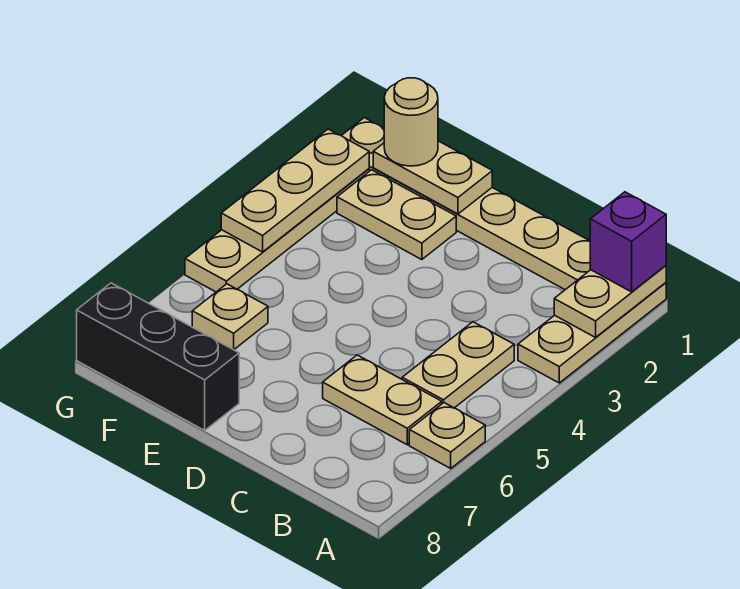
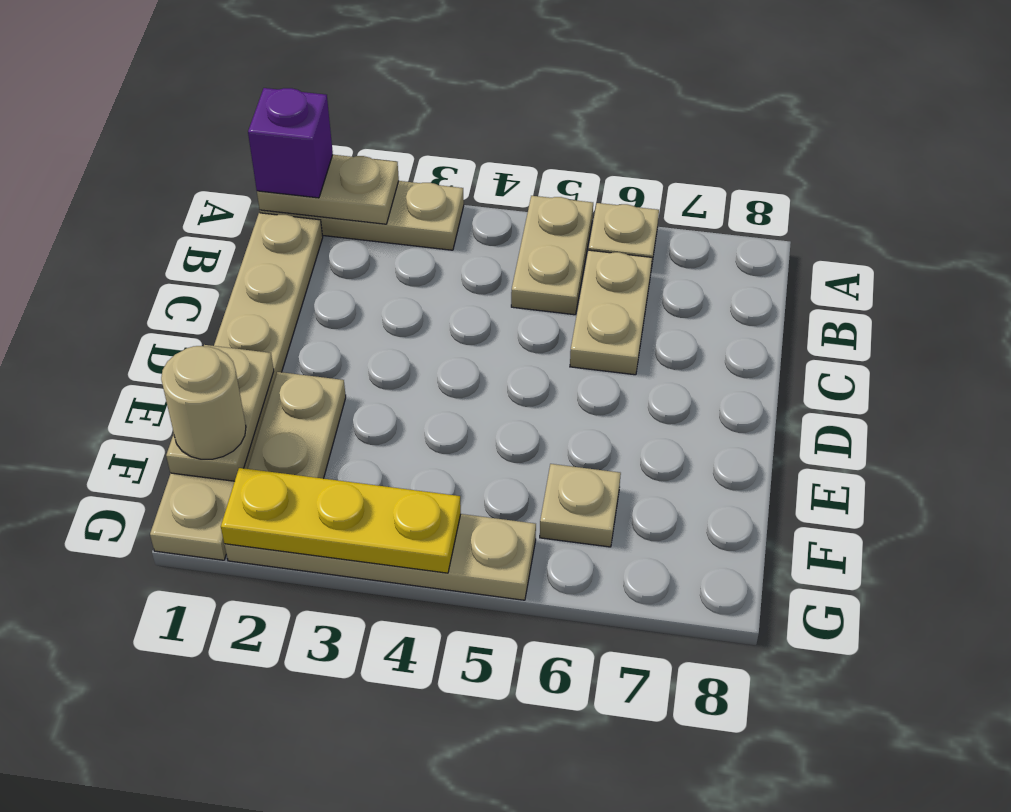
tan plate B4:B5 level 1 -> tan plate A5:B5 level 1
black brick E8:G8 level 1 -> none
tan plate G2:G4 level 2 -> yellow plate G2:G4 level 2

